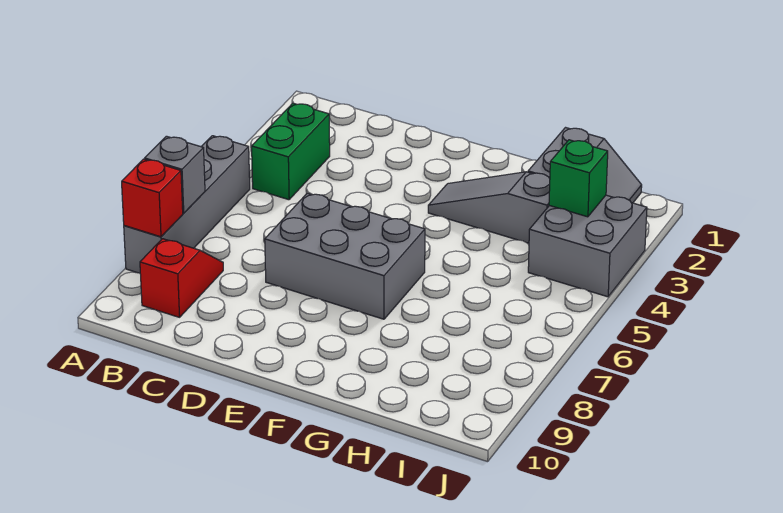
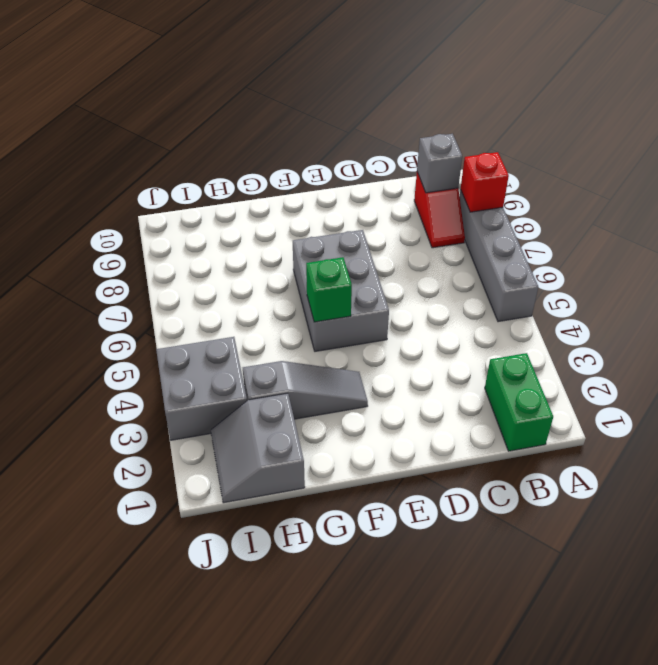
grey brick A7 level 2 -> grey brick B9 level 2
green brick B3:B4 level 1 -> green brick B1:B2 level 1
grey brick D6:F7 level 1 -> grey brick E5:F7 level 1
green brick I3 level 2 -> green brick F5 level 2

